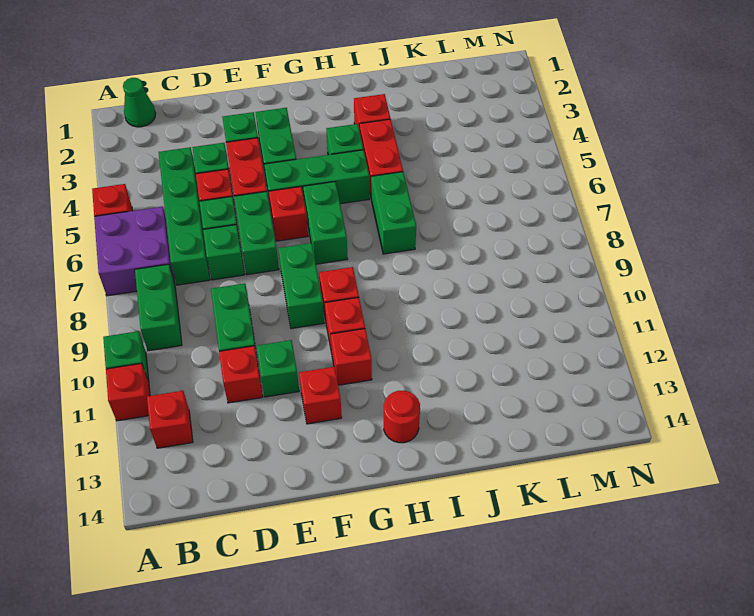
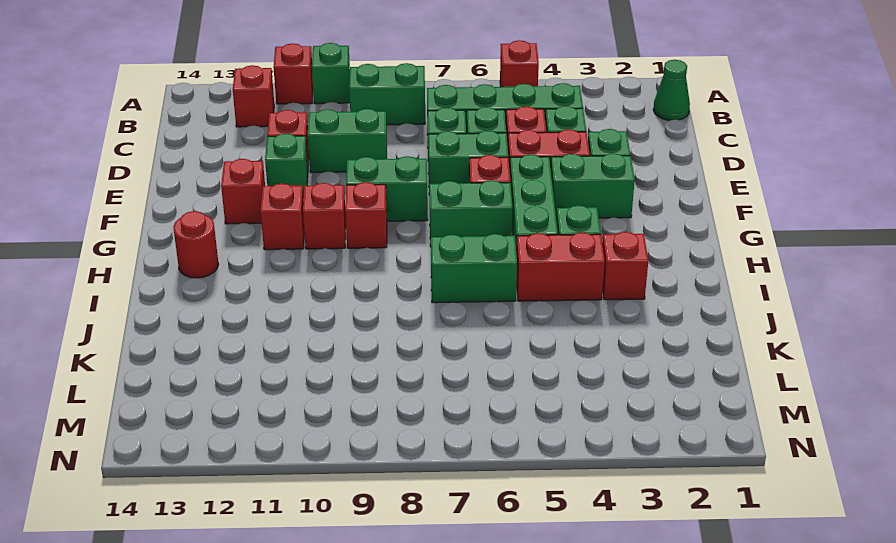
purple brick A6:B7 level 1 -> none

